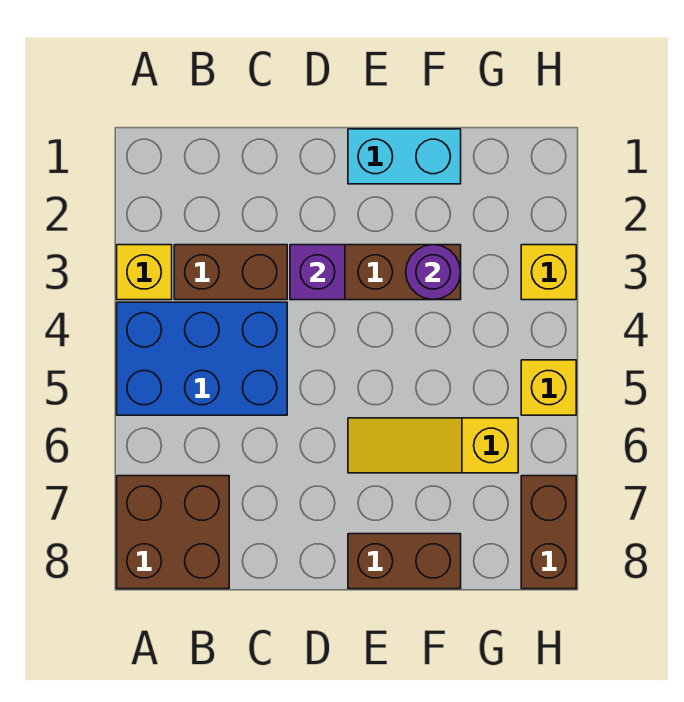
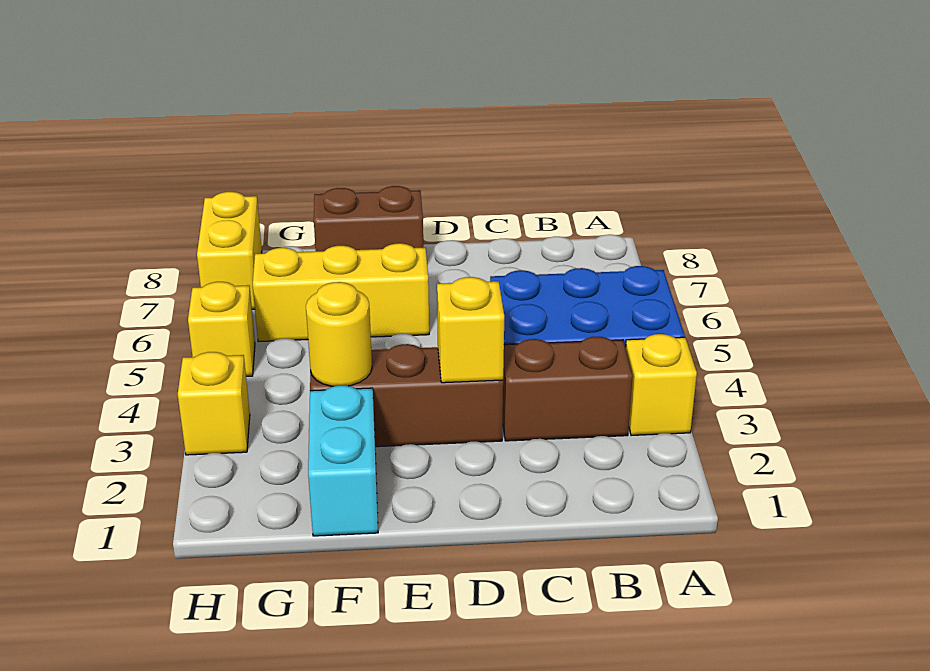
brown brick A7:B8 level 1 -> none
purple brick D3 level 2 -> yellow brick D3 level 2
cyan brick E1:F1 level 1 -> cyan brick F1:F2 level 1
yellow slope E6:G6 level 1 top G -> yellow brick E6:G6 level 1
purple round brick F3 level 2 -> yellow round brick F3 level 2
brown brick H7:H8 level 1 -> yellow brick H7:H8 level 1

